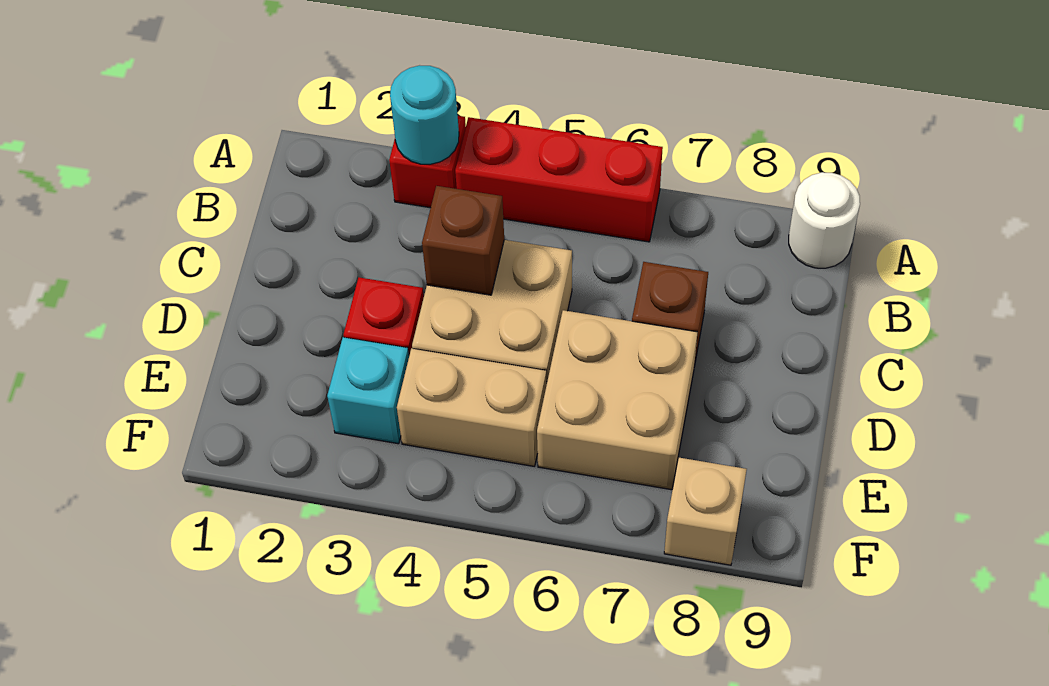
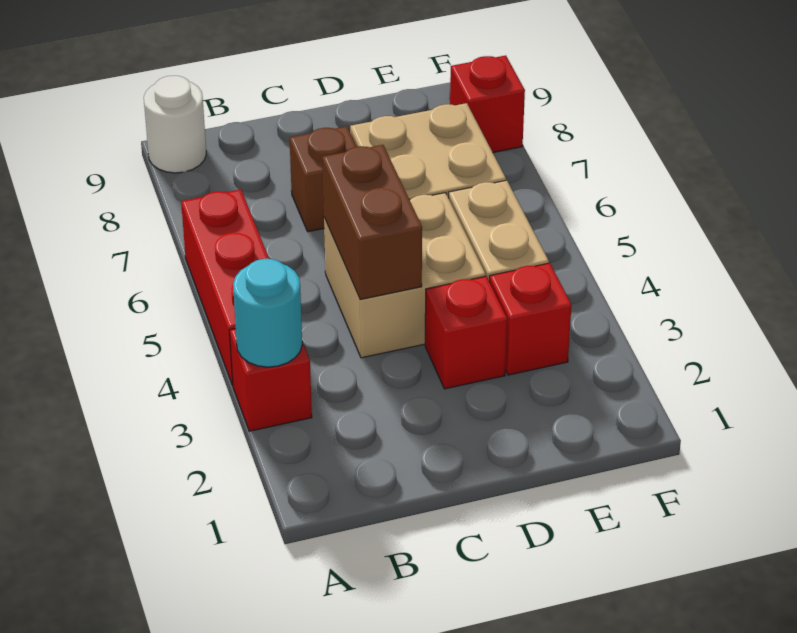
brown brick C4 level 2 -> brown brick C4:C5 level 2
cyan brick E3 level 1 -> red brick E3 level 1
tan brick F8 level 1 -> red brick F8 level 1

